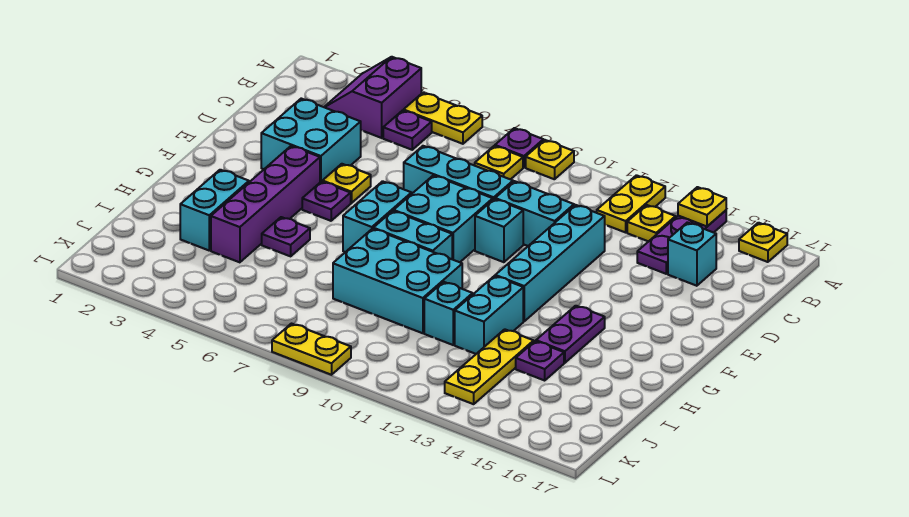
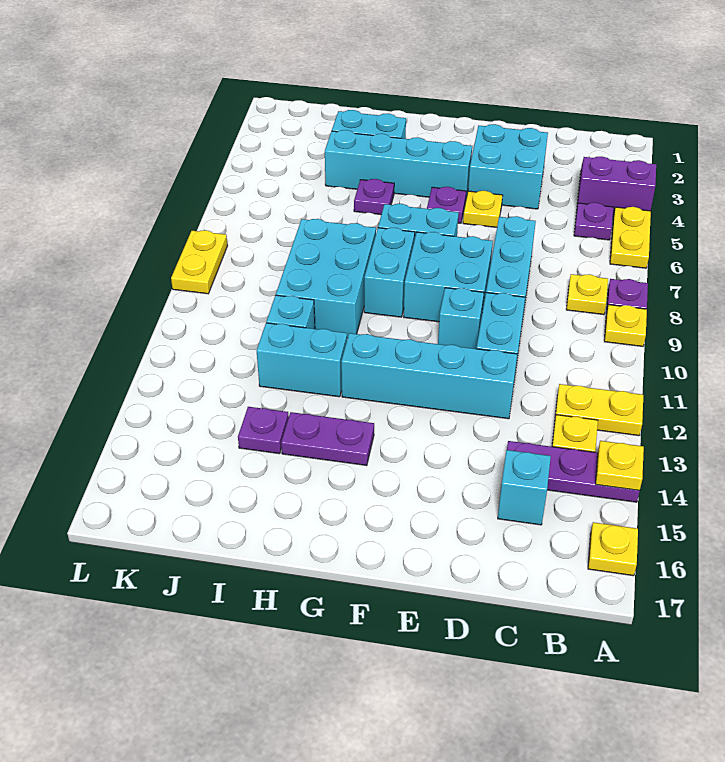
purple brick F4:I4 level 1 -> cyan brick F4:I4 level 1
yellow plate I13:K13 level 1 -> none

